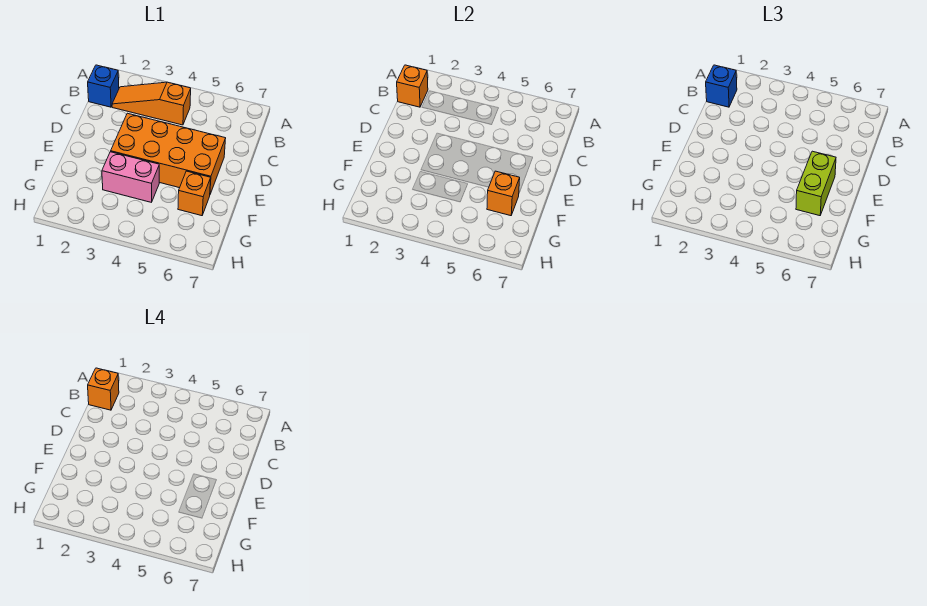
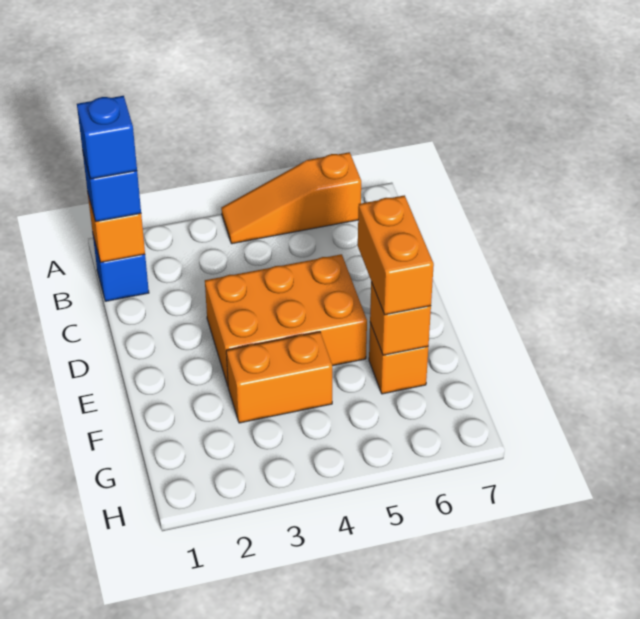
orange brick B1 level 4 -> blue brick B1 level 4
orange slope B2:B4 level 1 top 4 -> orange slope A4:A6 level 1 top 6
orange brick D3:E6 level 1 -> orange brick D3:E5 level 1
lime brick E6:F6 level 3 -> orange brick E6:F6 level 3
pink brick F3:F4 level 1 -> orange brick F3:F4 level 1

